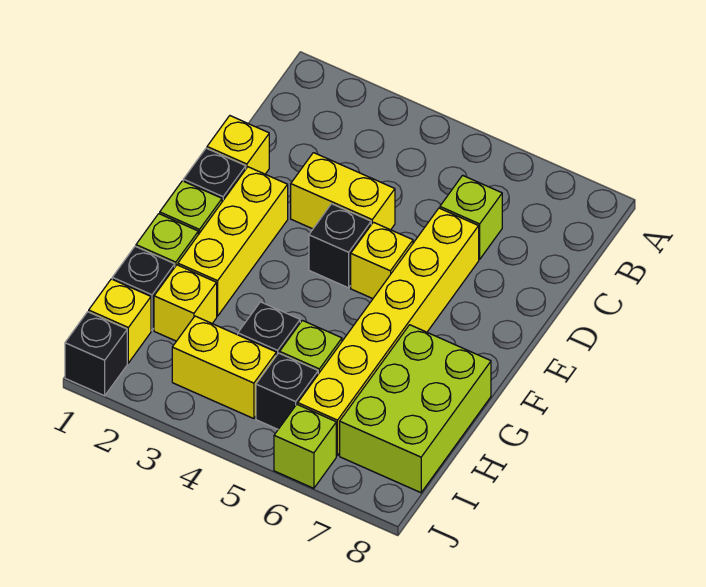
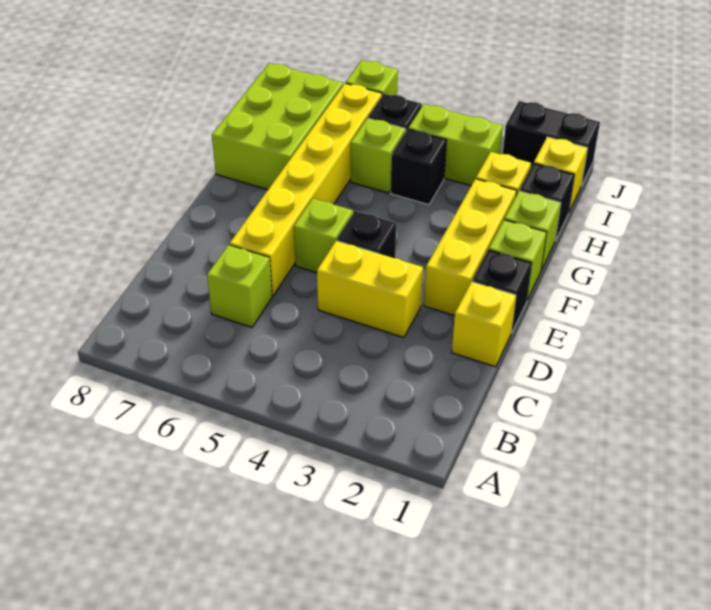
yellow brick E5 level 1 -> lime brick E5 level 1
yellow brick I3:I4 level 1 -> lime brick I3:I4 level 1
black brick J1 level 1 -> black brick J1:J2 level 1

